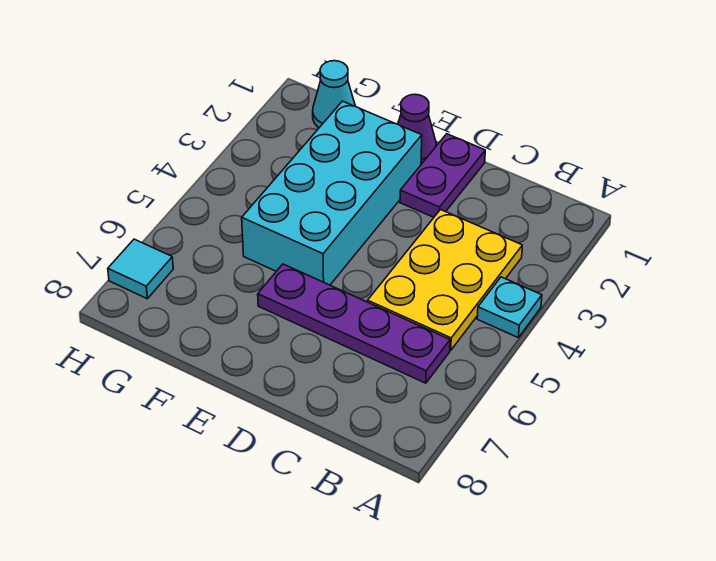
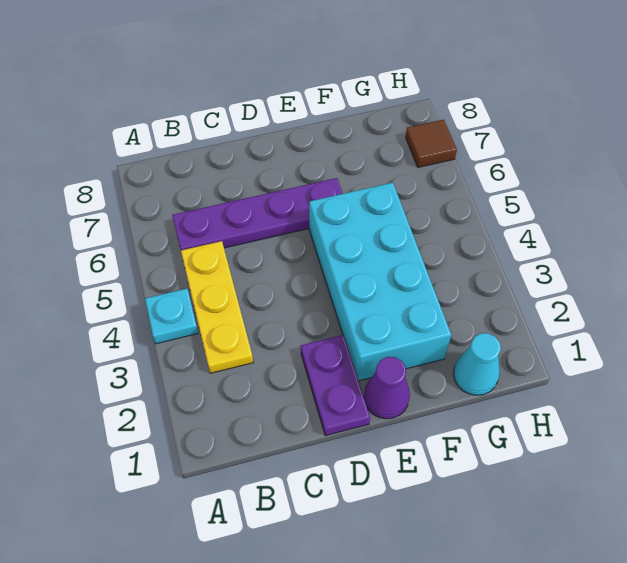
yellow plate B3:C5 level 1 -> yellow plate B3:B5 level 1
cyan tile H7 level 1 -> brown tile H7 level 1

